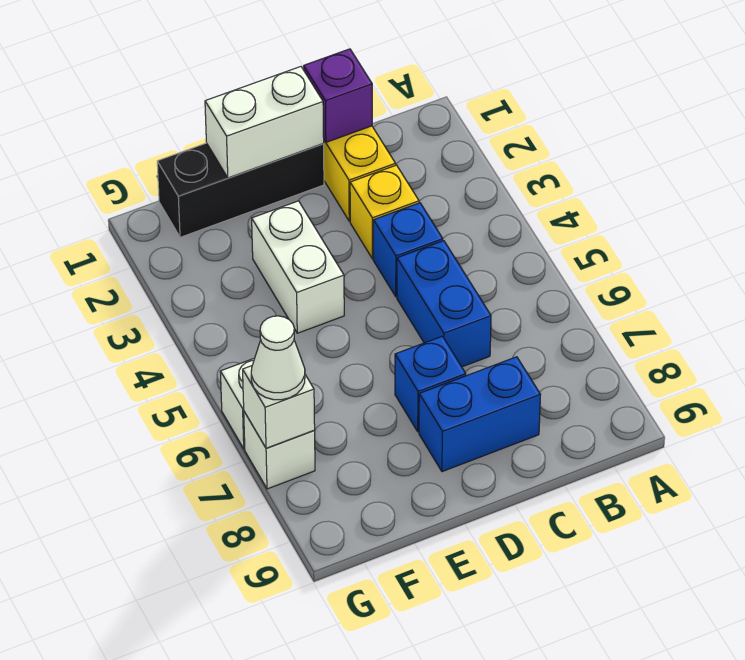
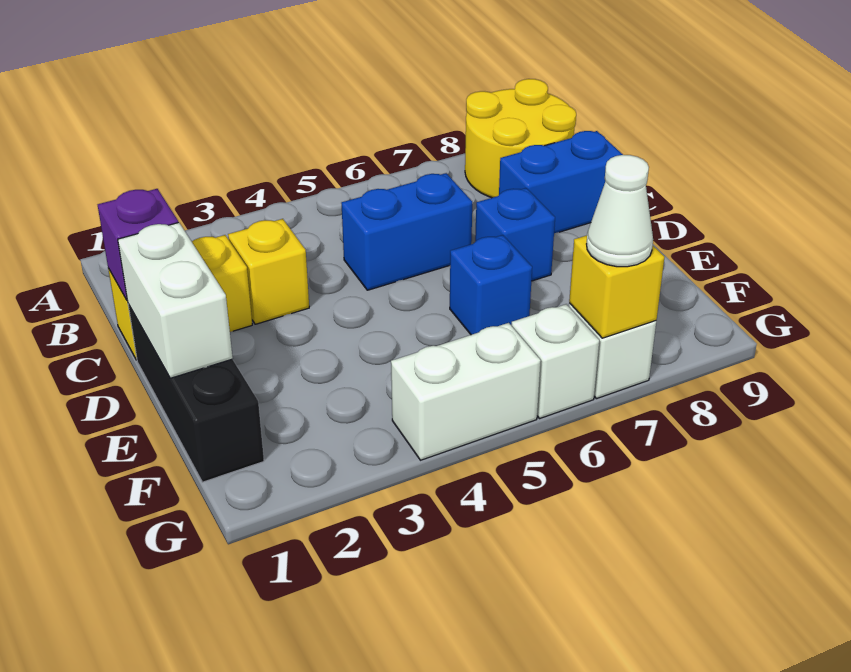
none -> yellow round brick A8:B9 level 1
blue brick C4 level 1 -> blue brick E6 level 1
blue brick C8:D8 level 1 -> blue brick C8:C9 level 1
white brick E3:E4 level 1 -> white brick G4:G5 level 1
white brick G7 level 2 -> yellow brick G7 level 2

